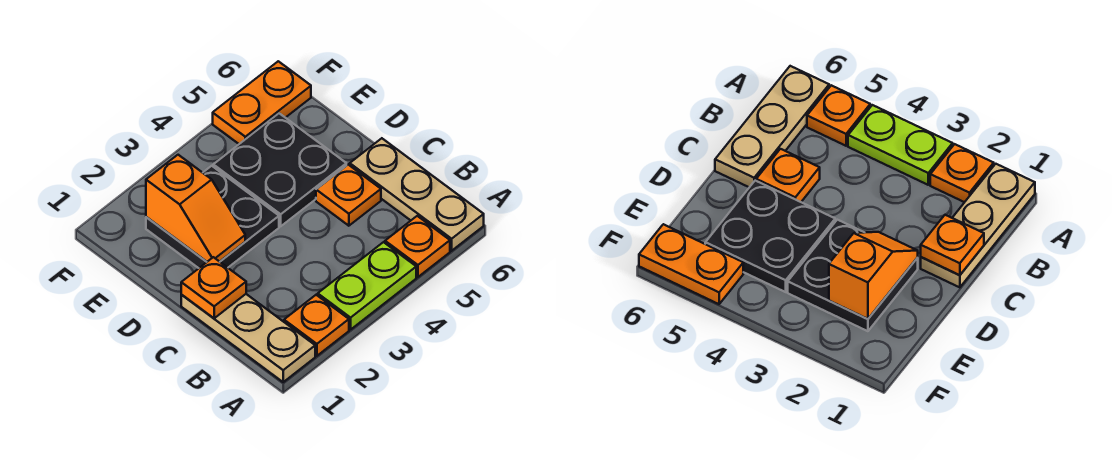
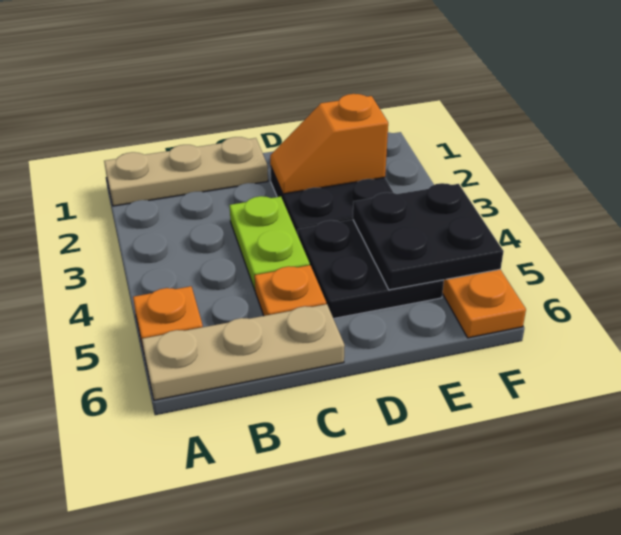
orange plate A2 level 1 -> none
lime plate A3:A4 level 1 -> lime plate C3:C4 level 1
orange plate C1 level 2 -> none
none -> black plate E4:F5 level 2

